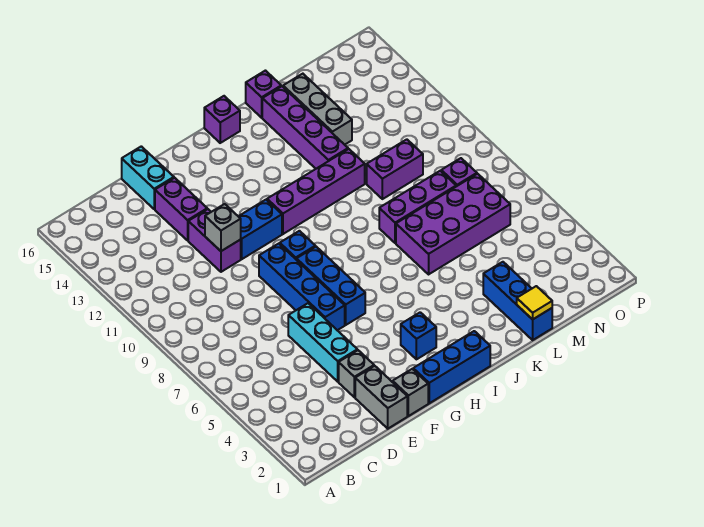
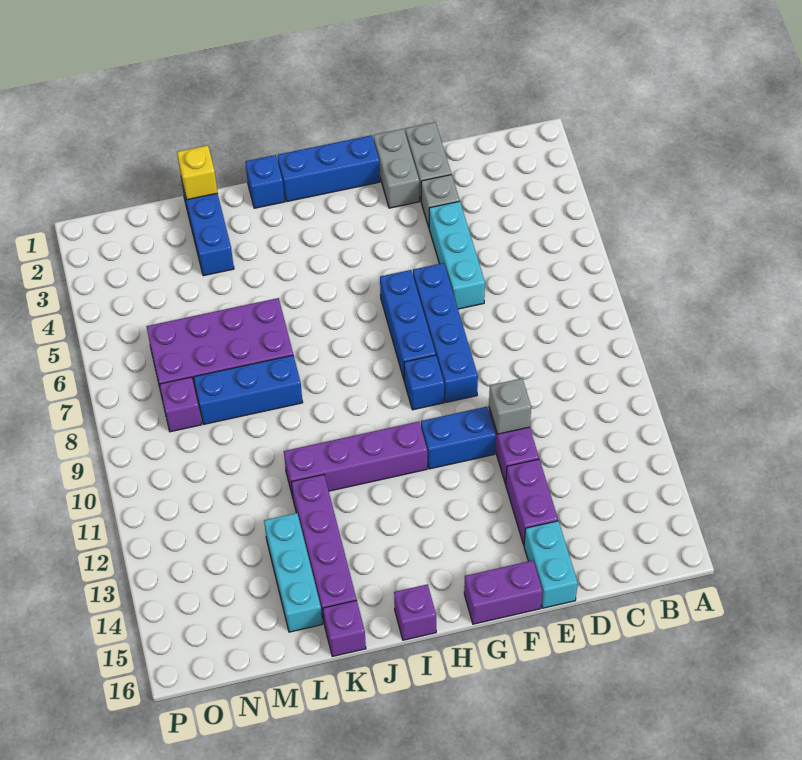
grey brick F1 level 1 -> grey brick F1:F2 level 1
blue brick H3 level 1 -> blue brick J1 level 1
purple brick K8:M8 level 1 -> blue brick K8:M8 level 1
yellow tile L1 level 2 -> yellow brick L1 level 2
purple brick L10:M10 level 1 -> purple brick F16:G16 level 1
grey brick L13:L15 level 1 -> cyan brick L13:L15 level 1

